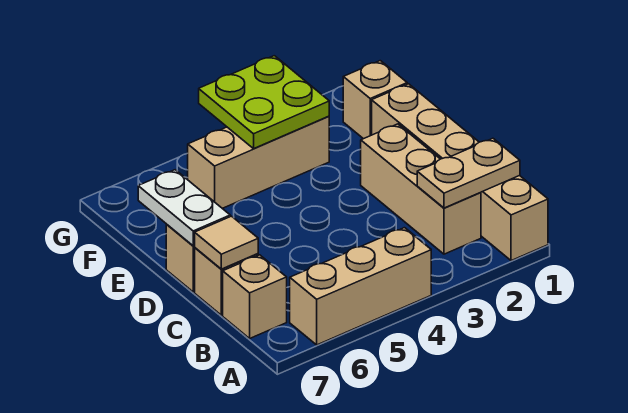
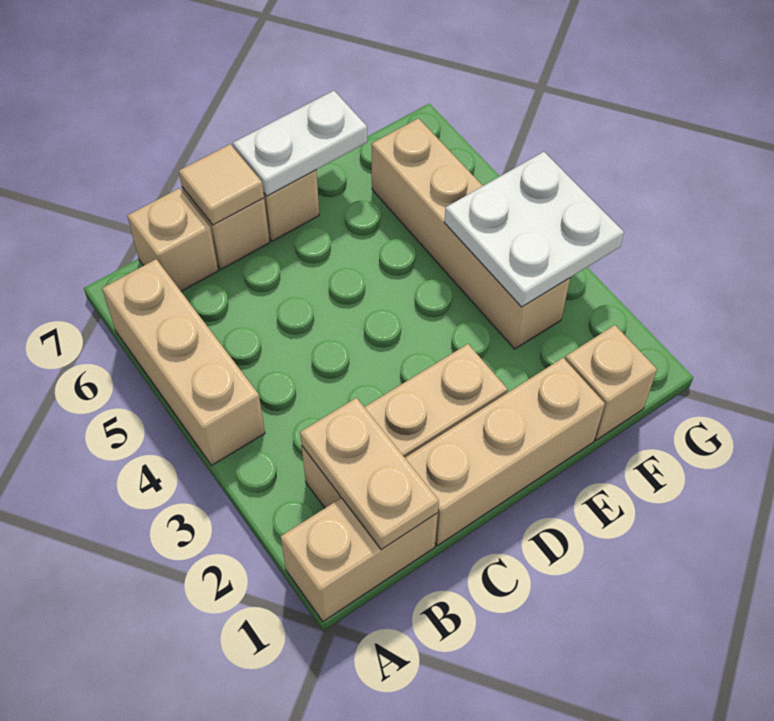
tan brick F3:F5 level 1 -> tan brick F3:F6 level 1
lime plate F3:G4 level 2 -> white plate F3:G4 level 2

